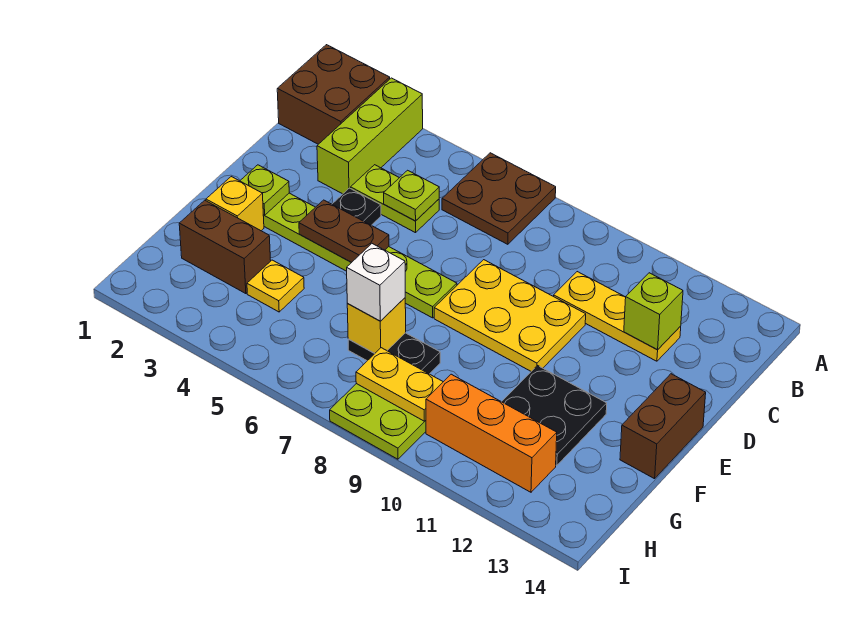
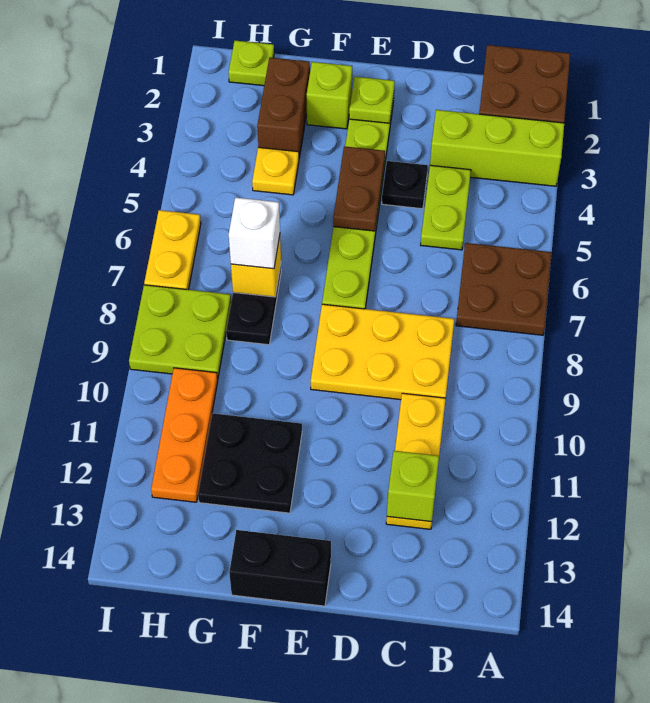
lime plate C5 level 2 -> lime plate H1 level 1
yellow plate D8:E10 level 1 -> yellow plate C8:E9 level 1
brown brick E14:F14 level 1 -> black brick E14:F14 level 1
yellow brick F2 level 1 -> lime brick F2 level 1
yellow plate H8:H9 level 2 -> yellow plate I6:I7 level 1
orange brick H10:H12 level 1 -> orange plate H10:H12 level 1

